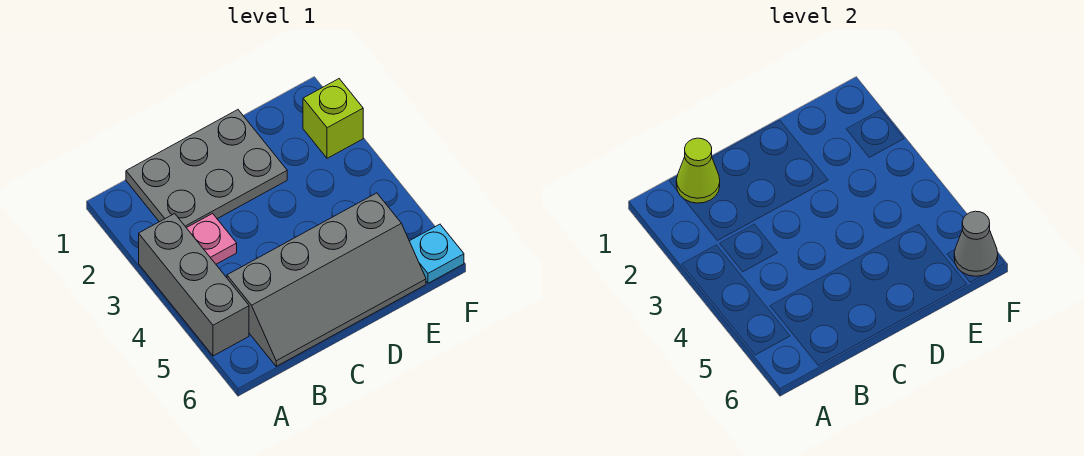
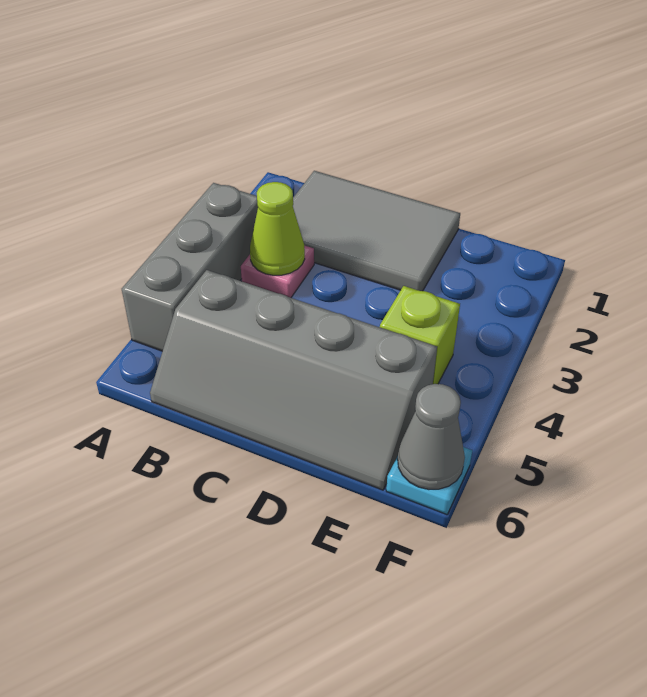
grey plate B1:D2 level 1 -> grey tile B1:D2 level 1
lime cone B1 level 2 -> lime cone B3 level 2
lime brick F2 level 1 -> lime brick E4 level 1

